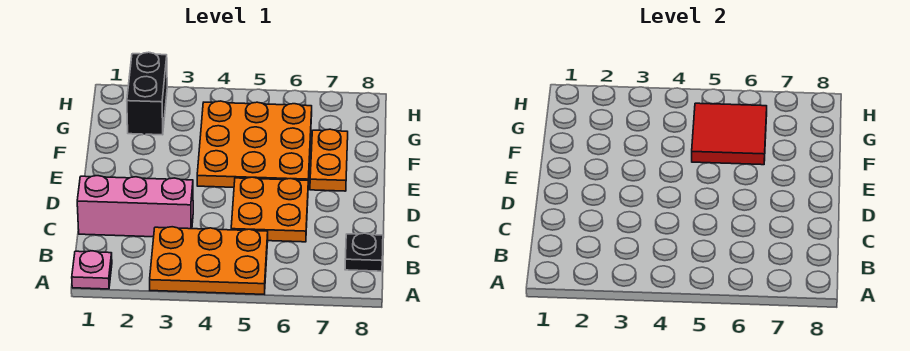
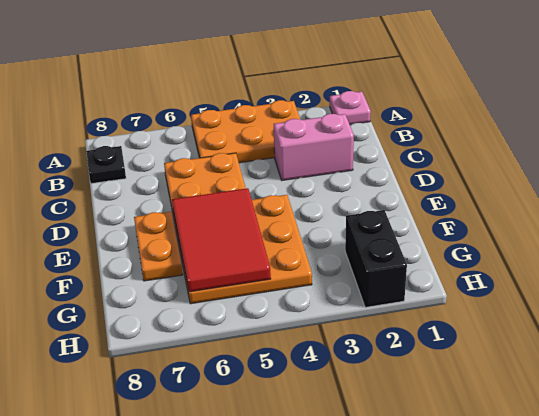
pink brick C1:C3 level 1 -> pink brick C2:C3 level 1
red tile F5:G6 level 2 -> red tile E5:G6 level 2

